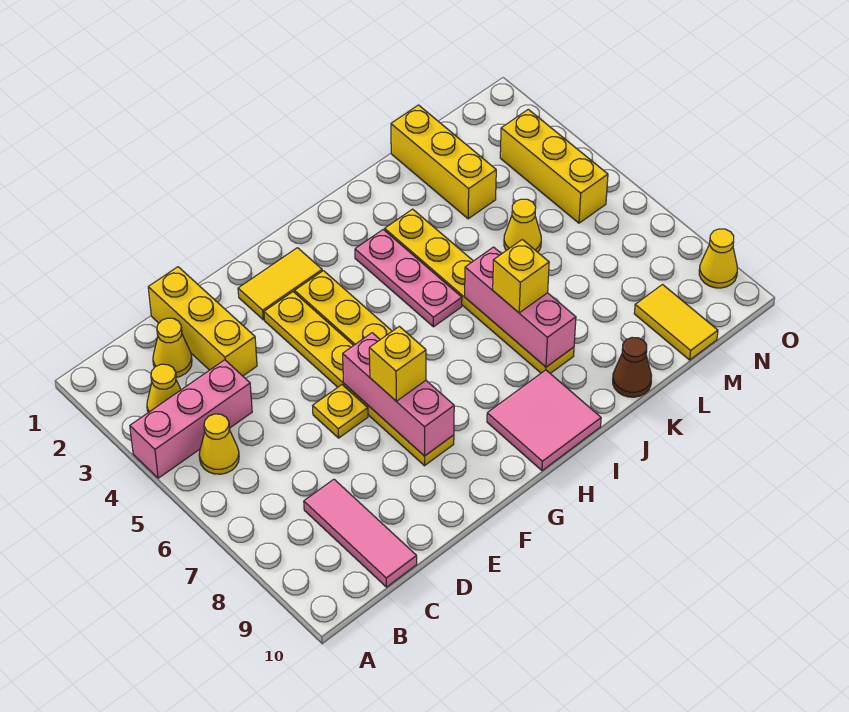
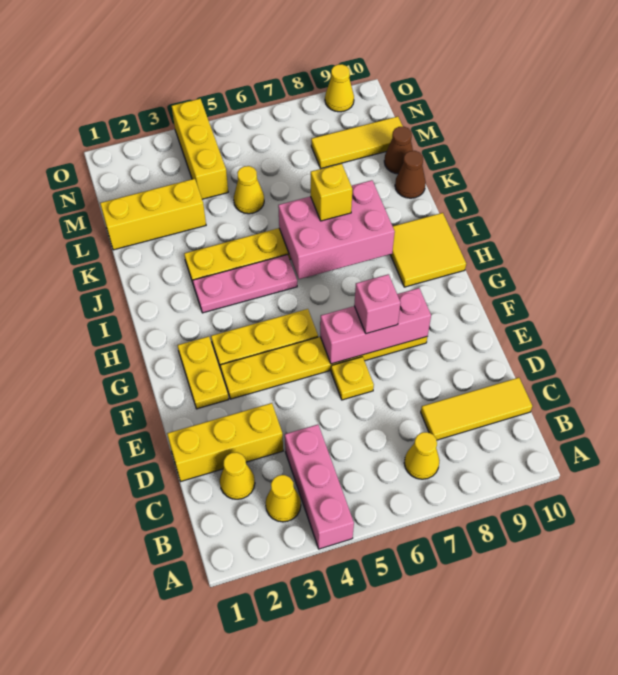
yellow cone B5 level 1 -> yellow cone B7 level 1
pink tile C8:C10 level 1 -> yellow tile C8:C10 level 1
yellow tile F2:G2 level 1 -> yellow plate F2:G2 level 1
yellow brick F7 level 3 -> pink brick F7 level 3
pink tile H9:I10 level 1 -> yellow tile H9:I10 level 1
pink brick J6:J8 level 2 -> pink brick I6:J8 level 2
none -> brown cone L10 level 1
yellow tile M9:M10 level 1 -> yellow tile M8:M10 level 1
yellow brick N3:N5 level 1 -> yellow brick M4:O4 level 1

